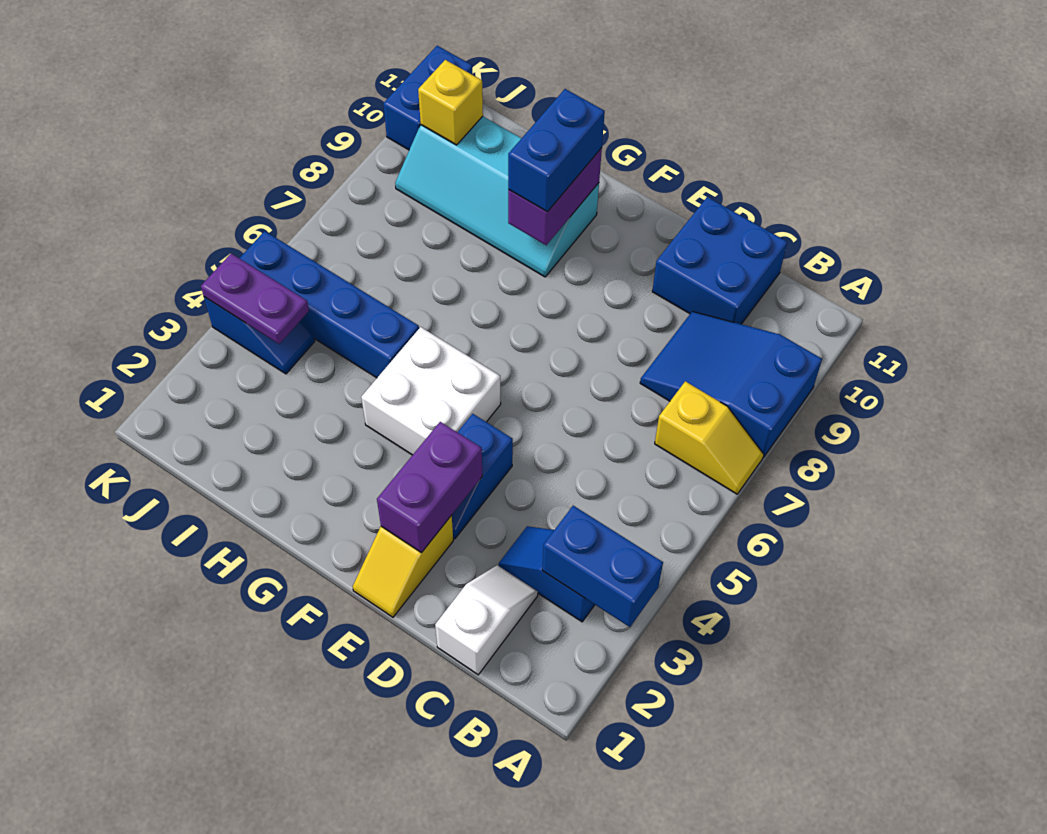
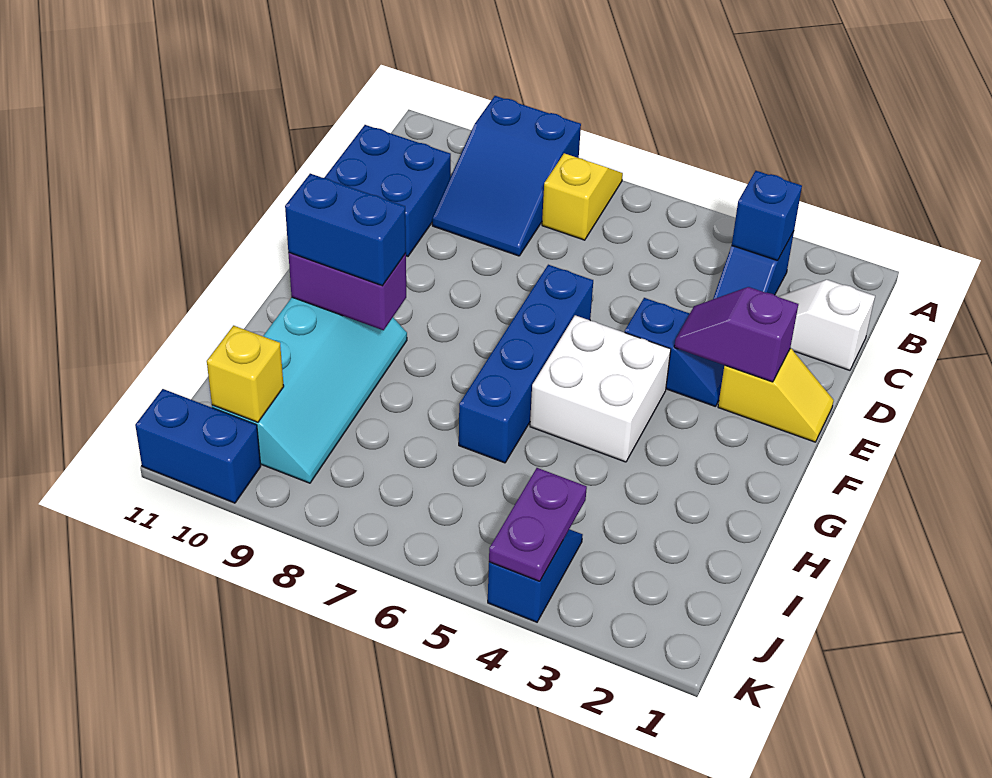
blue brick A3:B3 level 2 -> blue brick B3 level 2
purple brick E2:E3 level 2 -> purple slope E2:E3 level 2 top 2
blue brick H5:K5 level 1 -> blue brick E6:H6 level 1

